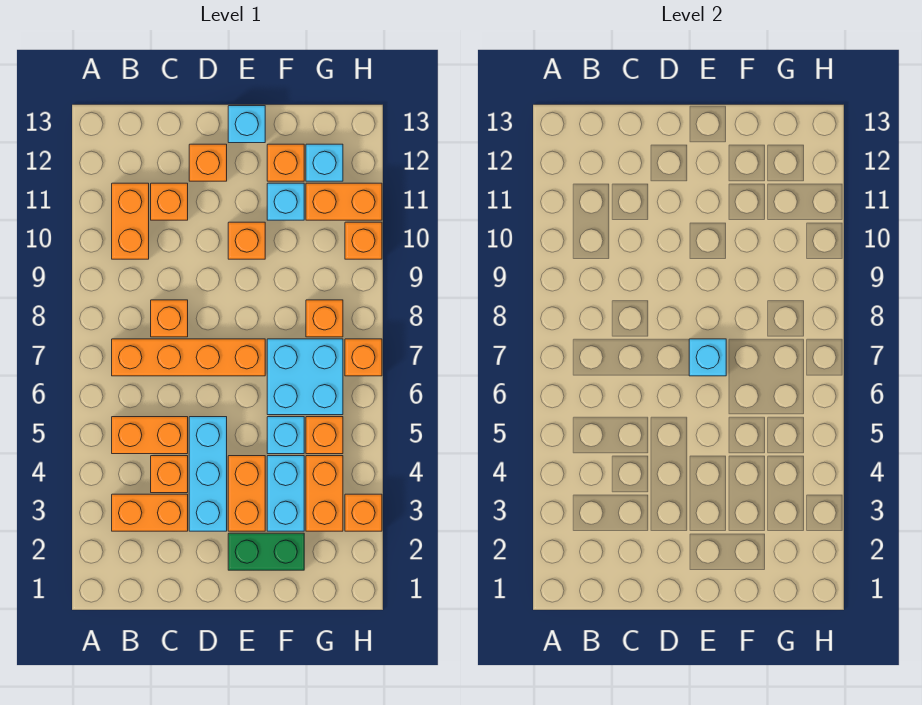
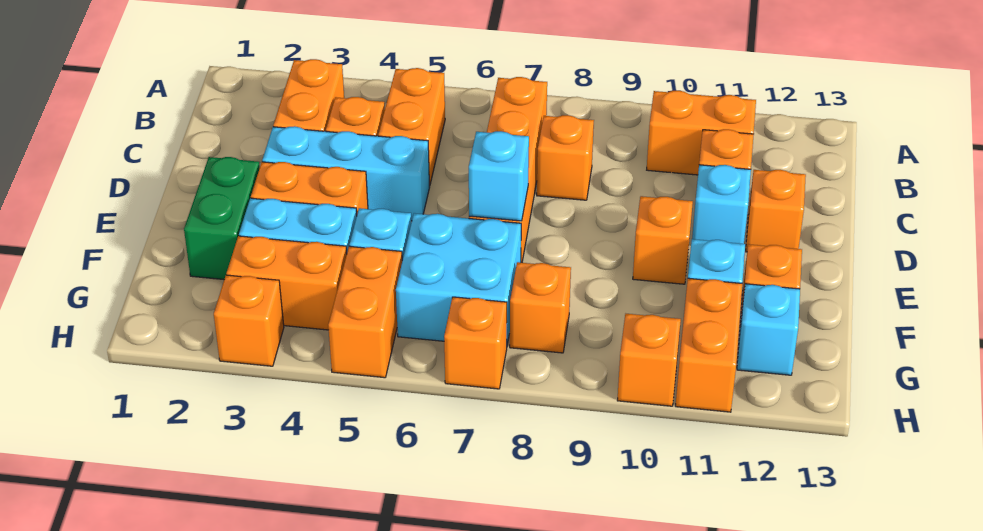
cyan brick E13 level 1 -> cyan brick D11 level 1
orange brick G5 level 1 -> orange brick G5:H5 level 1

